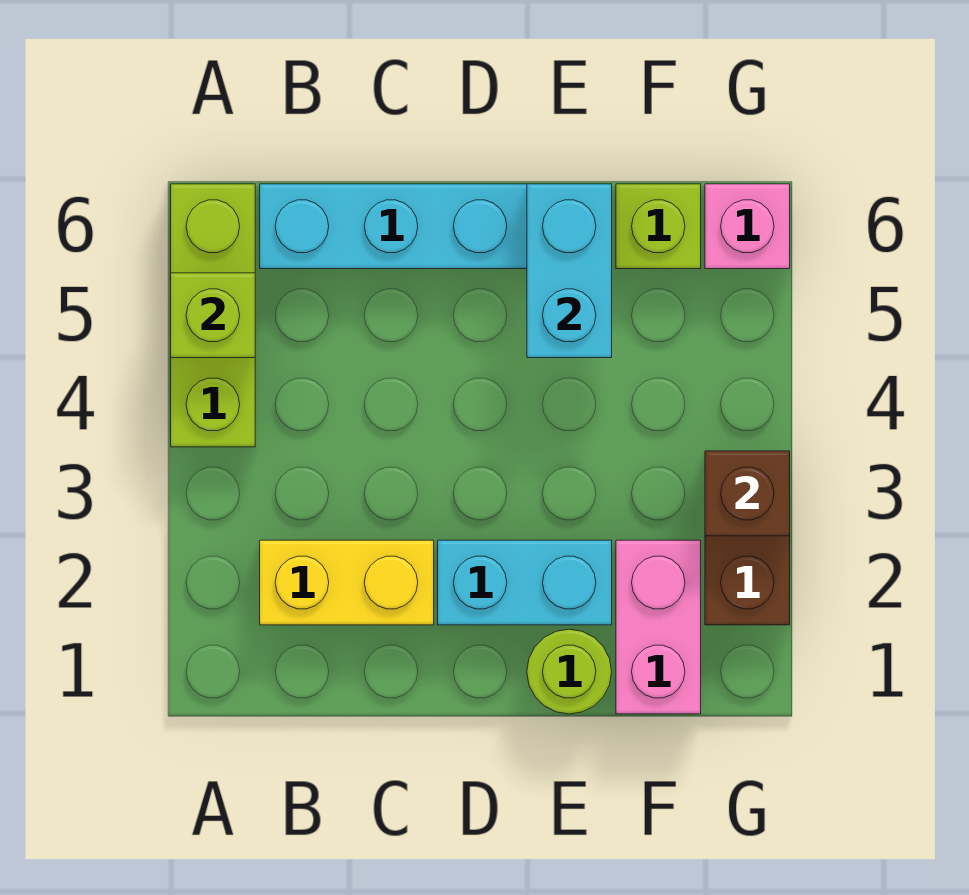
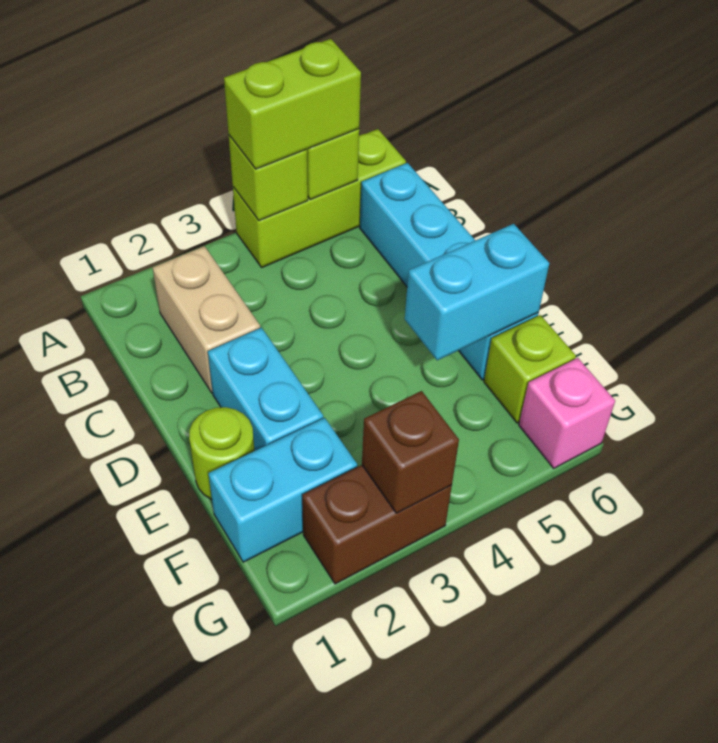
none -> lime brick A4 level 2
none -> lime brick A4:A5 level 3
yellow brick B2:C2 level 1 -> tan brick B2:C2 level 1
pink brick F1:F2 level 1 -> cyan brick F1:F2 level 1

